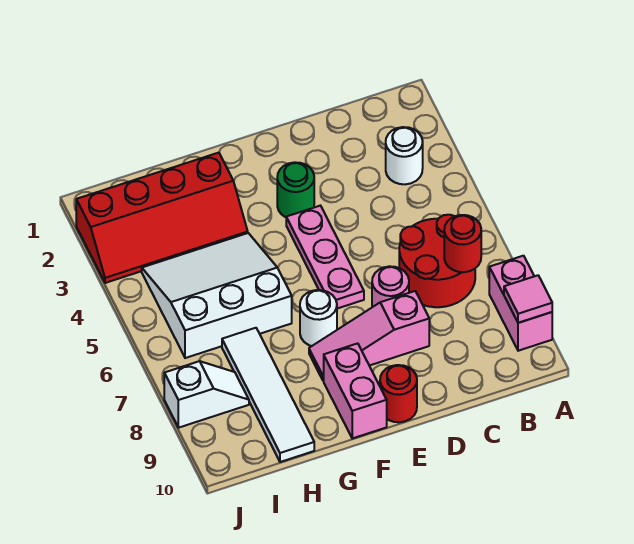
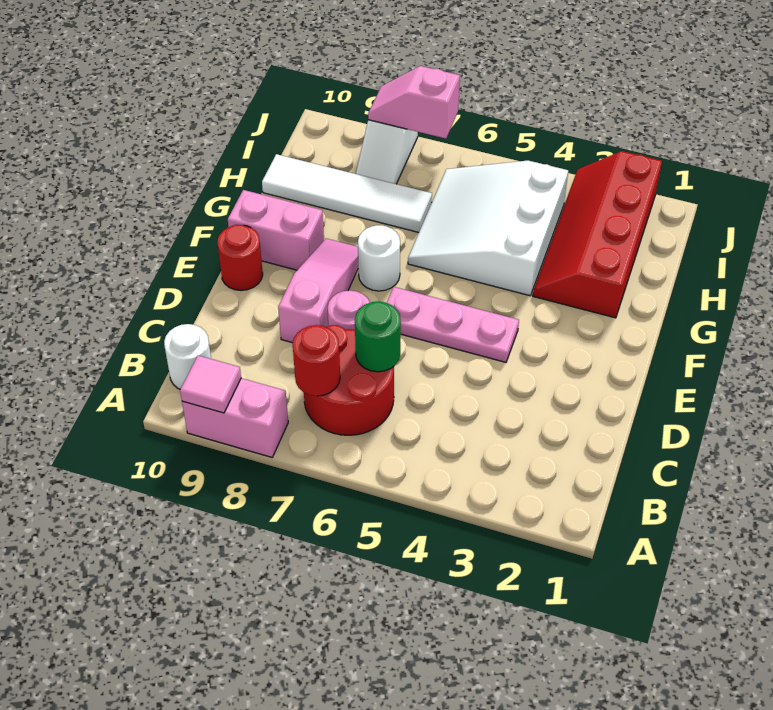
white round brick B3 level 1 -> white round brick B10 level 1
green round brick E3 level 1 -> green round brick C6 level 2
white slope G4:I6 level 1 top 6 -> white slope G4:I6 level 1 top 4
none -> pink slope J7:J8 level 2 top 7

